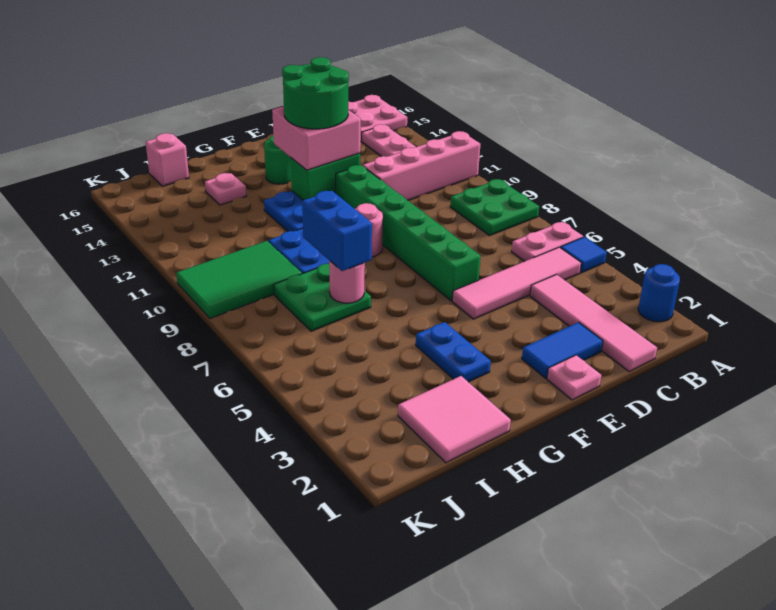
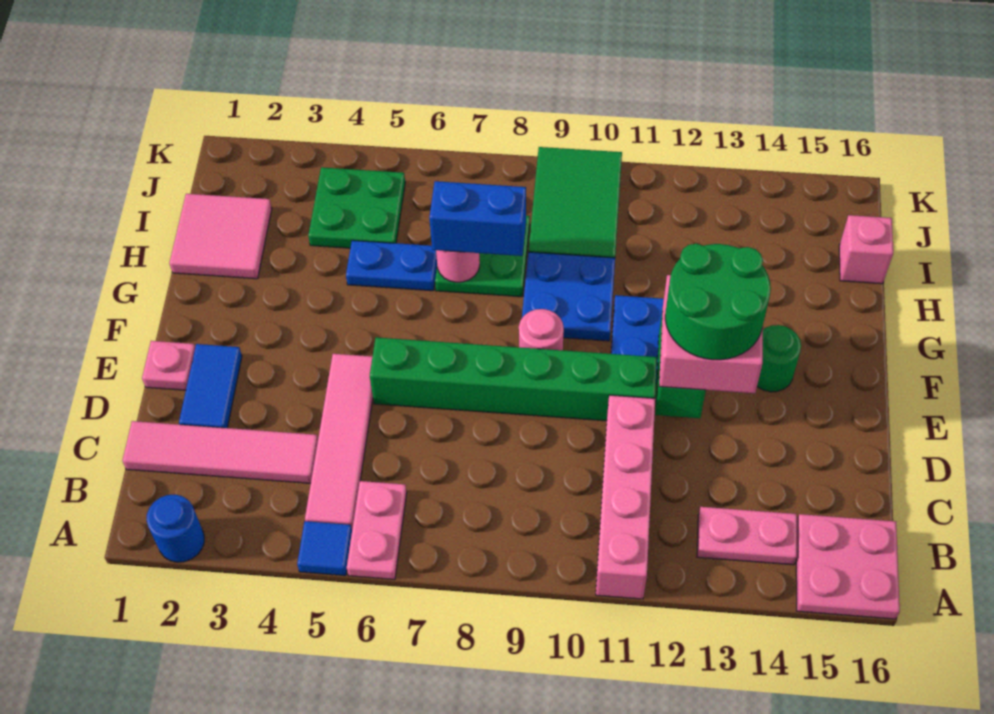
green plate A8:B9 level 1 -> green plate I4:J5 level 1
blue plate G3:G4 level 1 -> blue plate H5:H6 level 1
pink plate H14 level 1 -> none

